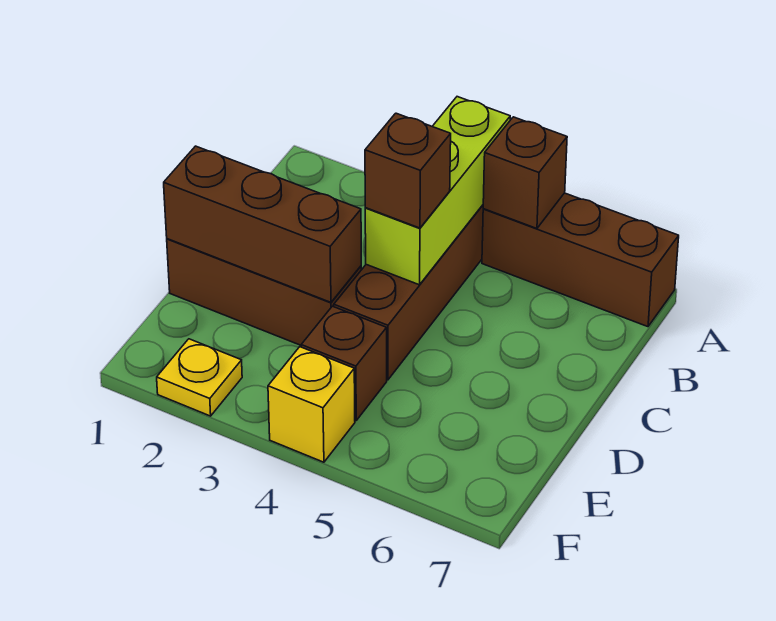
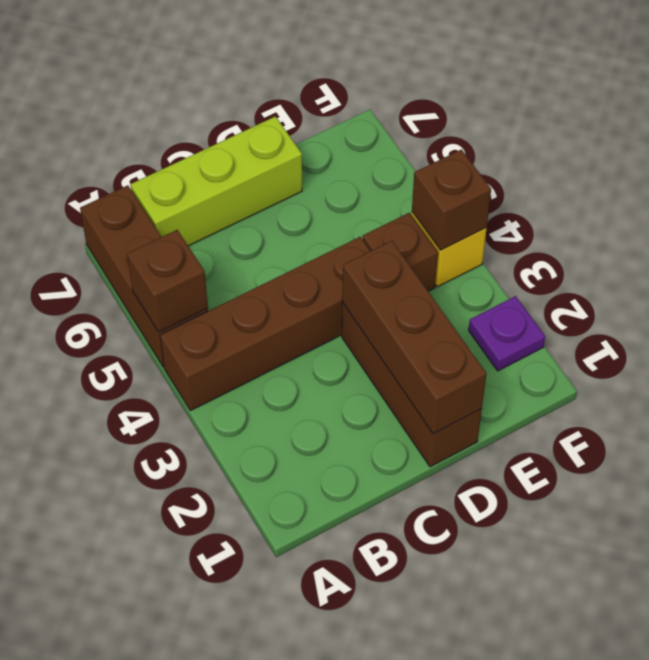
lime brick A4:C4 level 2 -> lime brick B7:D7 level 1
brown brick C4 level 3 -> brown brick F4 level 2
yellow plate F2 level 1 -> purple plate F2 level 1

